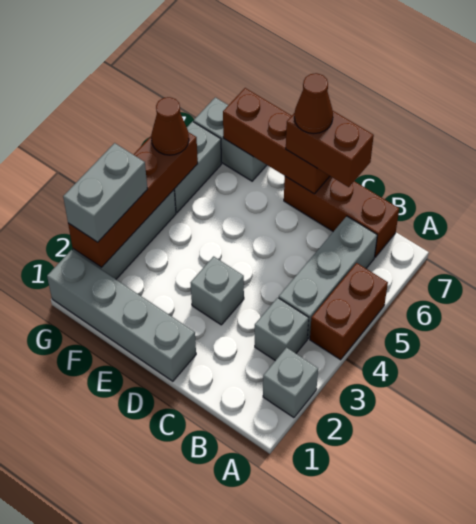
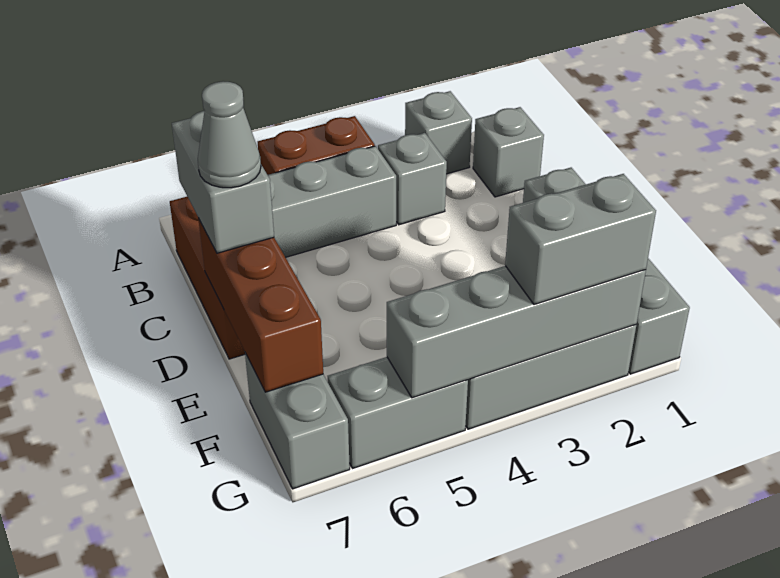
brown brick C7:D7 level 3 -> grey brick C7:D7 level 3
grey brick D3 level 1 -> grey brick B1 level 1
brown cone D7 level 4 -> grey cone D7 level 4
brown brick G2:G5 level 2 -> grey brick G2:G5 level 2
brown cone G5 level 3 -> none

